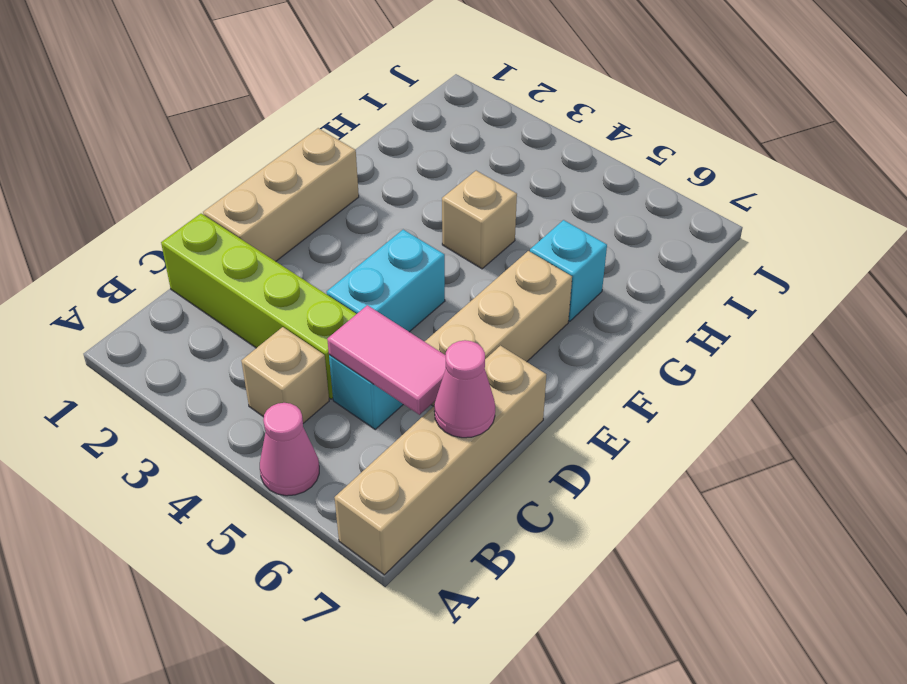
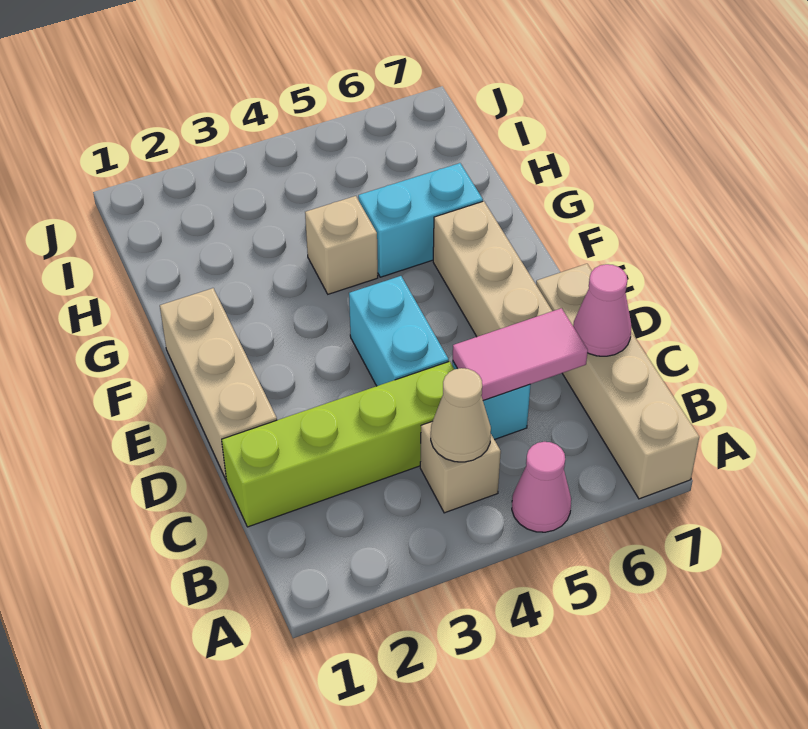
none -> tan cone B4 level 2
cyan brick G6 level 1 -> cyan brick G5:G6 level 1

